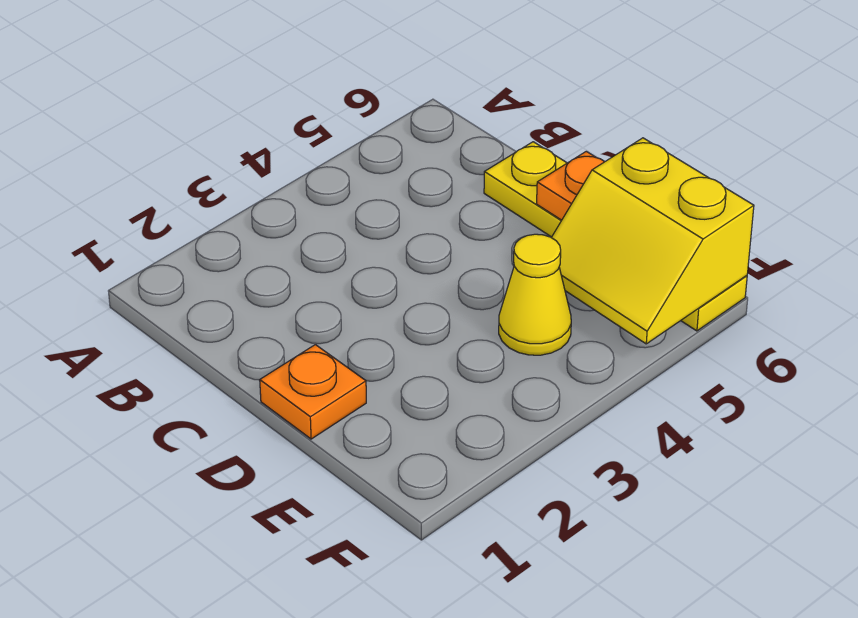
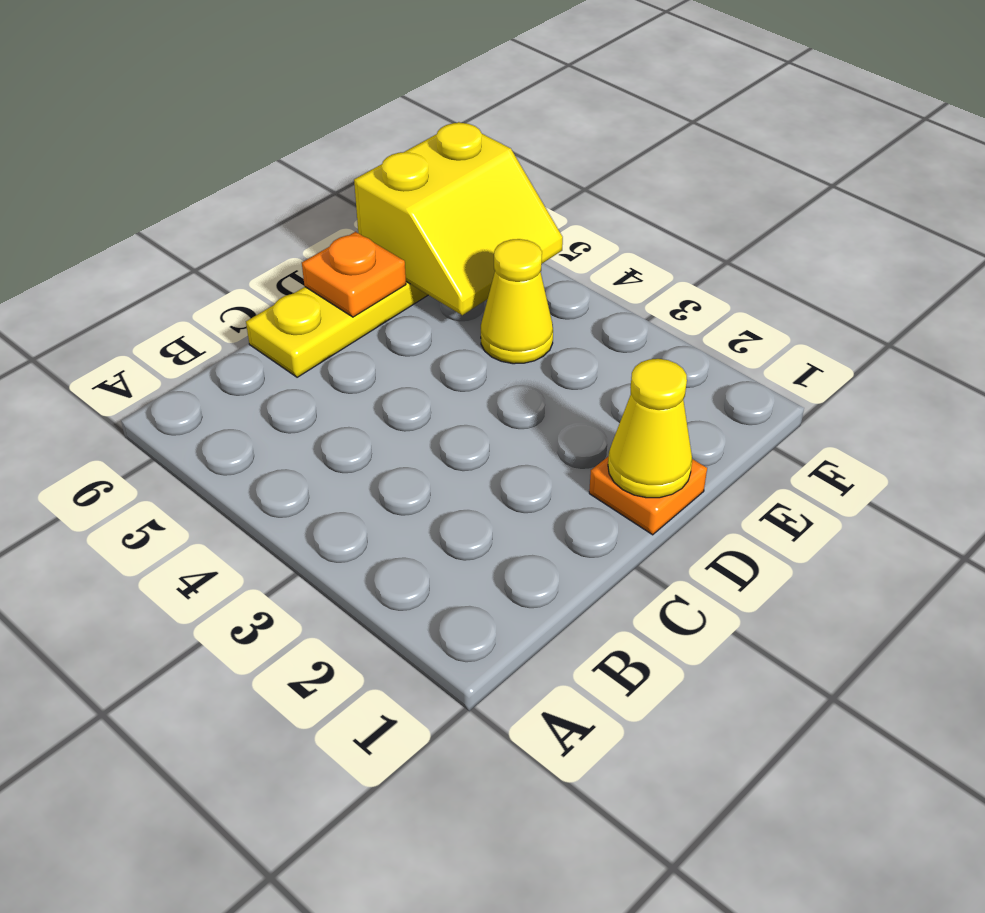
none -> yellow cone D1 level 2

